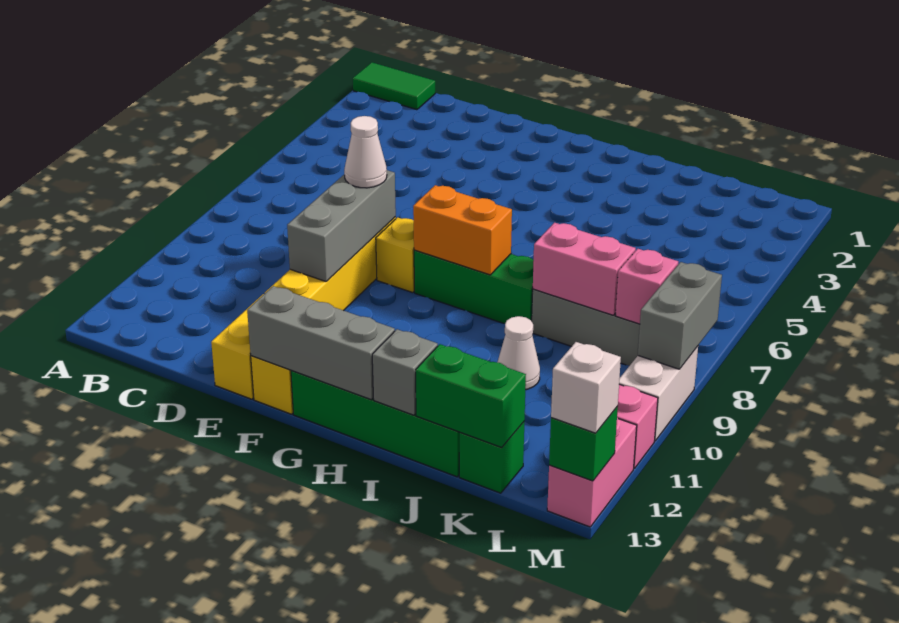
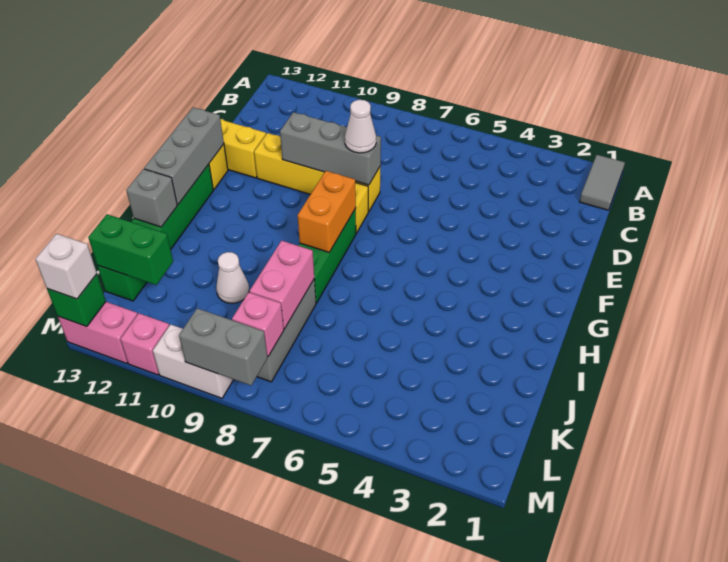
green tile A1:B1 level 1 -> grey tile A1:B1 level 1
green brick J13:K13 level 2 -> green brick K12:K13 level 2

